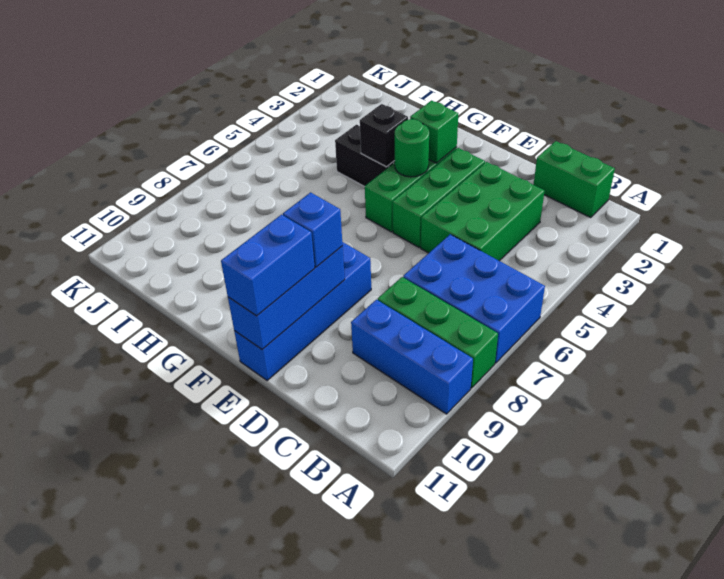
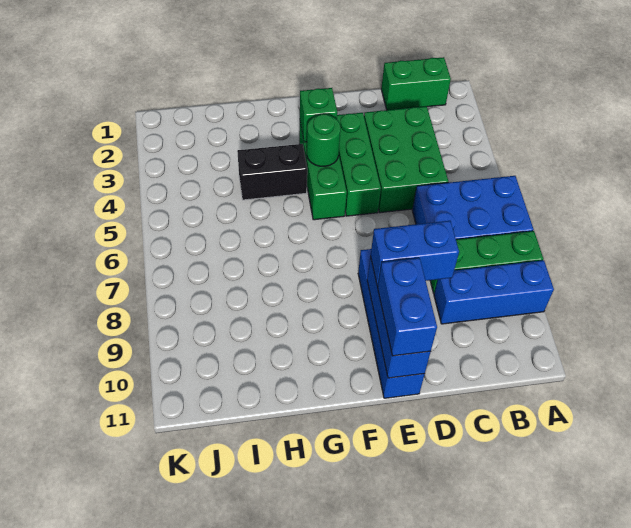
blue brick E9 level 3 -> blue brick D9:E9 level 3
black brick G4 level 2 -> none

